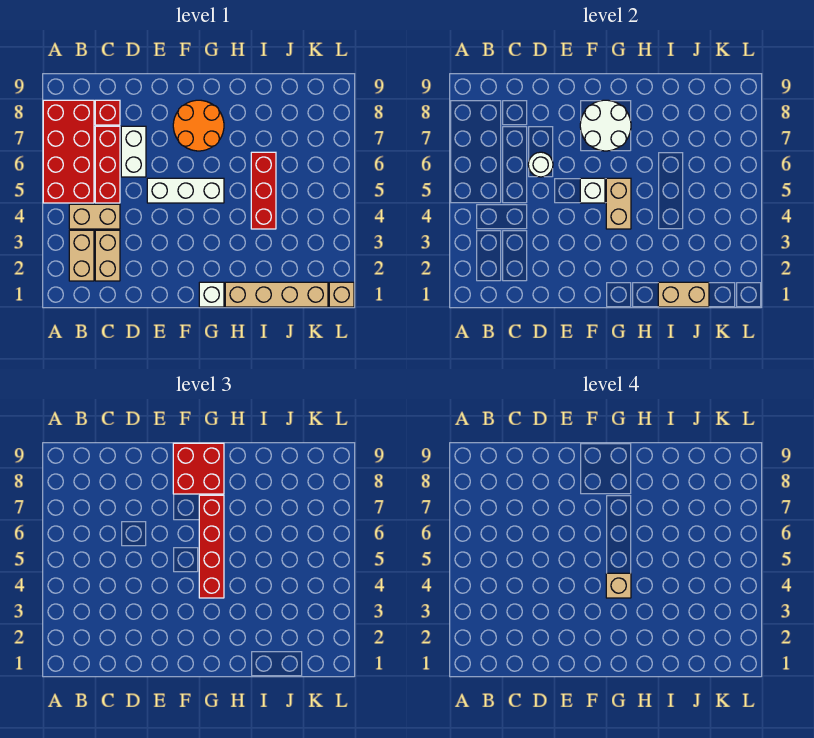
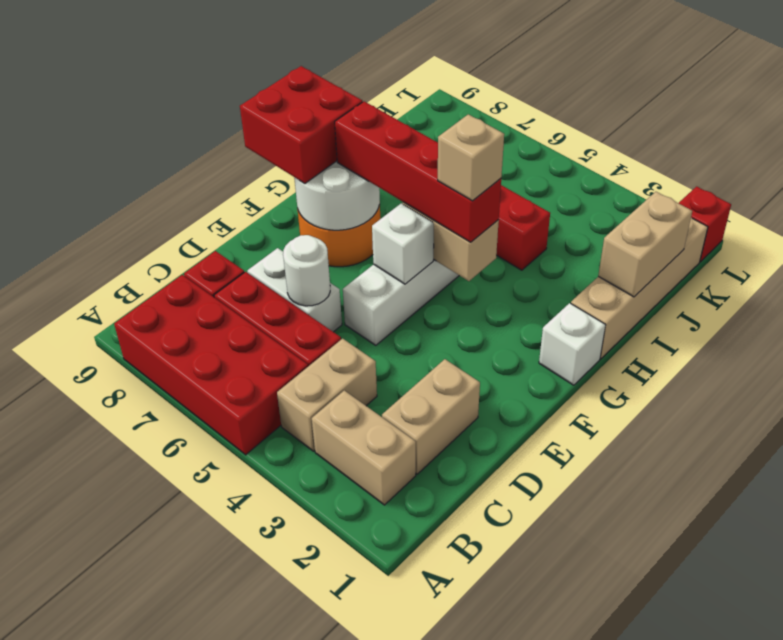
tan brick C2:C3 level 1 -> tan brick C2:D2 level 1
tan brick L1 level 1 -> red brick L1 level 1

